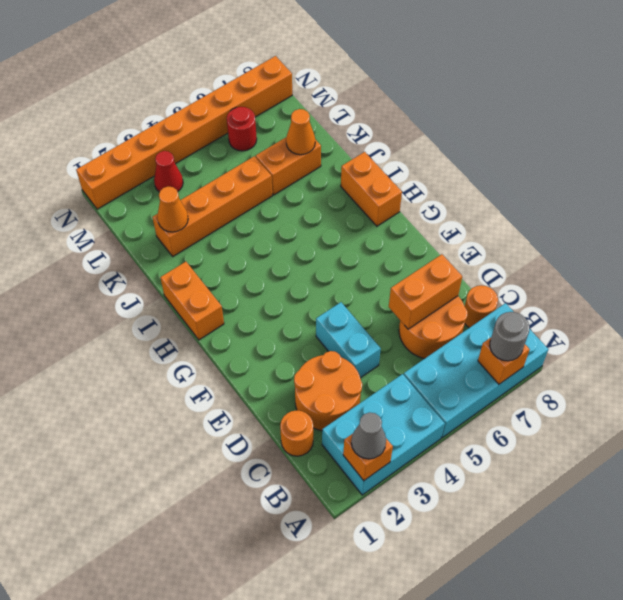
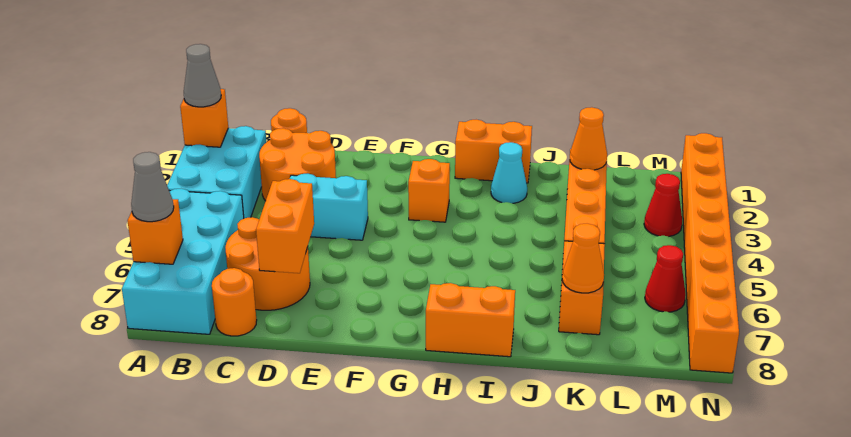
grey round brick A7 level 3 -> grey cone A7 level 3
none -> orange brick G3 level 1
none -> cyan cone I2 level 1
red round brick M6 level 1 -> red cone M6 level 1

